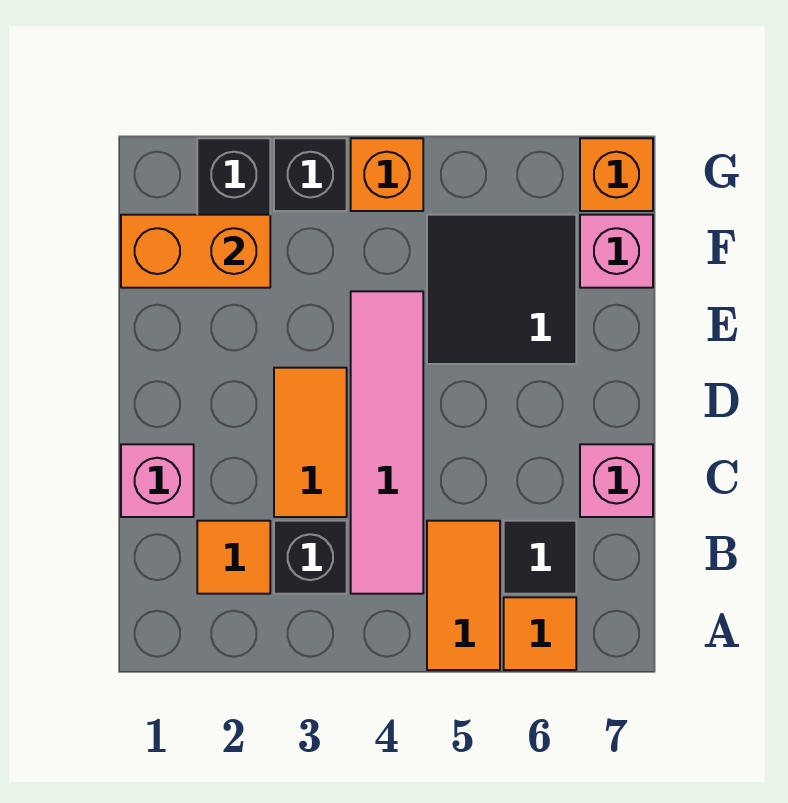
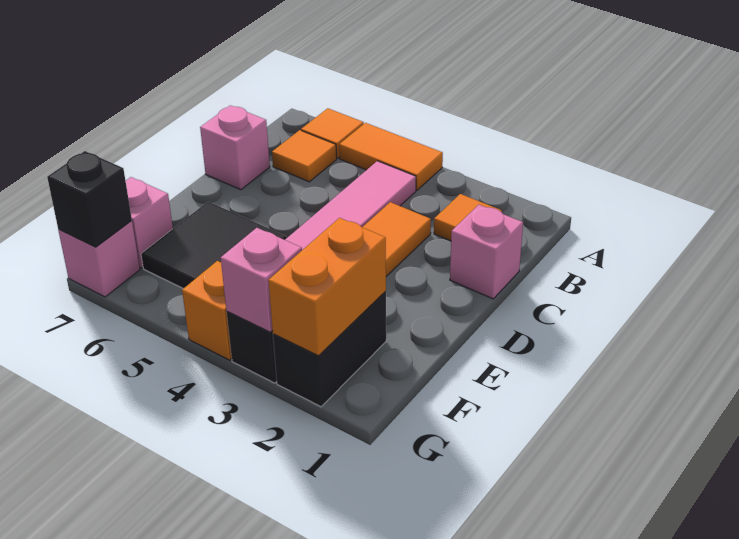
orange tile A5:B5 level 1 -> orange tile A4:A5 level 1
black brick B3 level 1 -> black brick G7 level 2
black tile B6 level 1 -> orange tile B6 level 1
orange brick F1:F2 level 2 -> orange brick F2:G2 level 2
none -> pink brick G3 level 2
orange brick G7 level 1 -> pink brick G7 level 1

